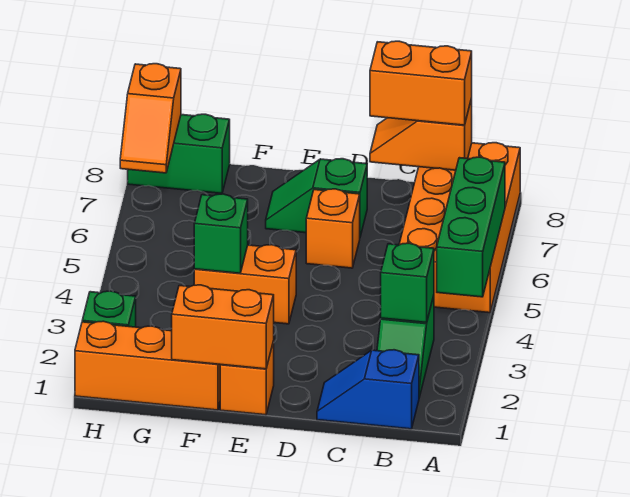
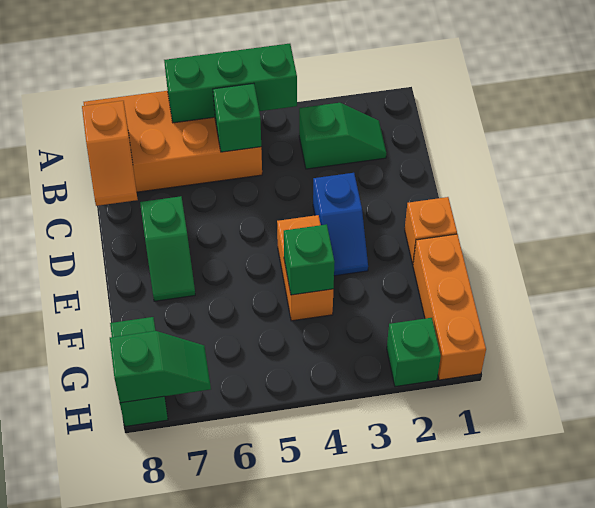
blue slope B1:C1 level 1 top B -> blue slope D3:E3 level 1 top D
green brick B3 level 2 -> green brick B5 level 2
orange brick B8:C8 level 3 -> none
orange brick D6 level 1 -> none
orange brick E1:F1 level 2 -> none
orange slope H7:H8 level 2 top 8 -> green slope H7:H8 level 2 top 8

